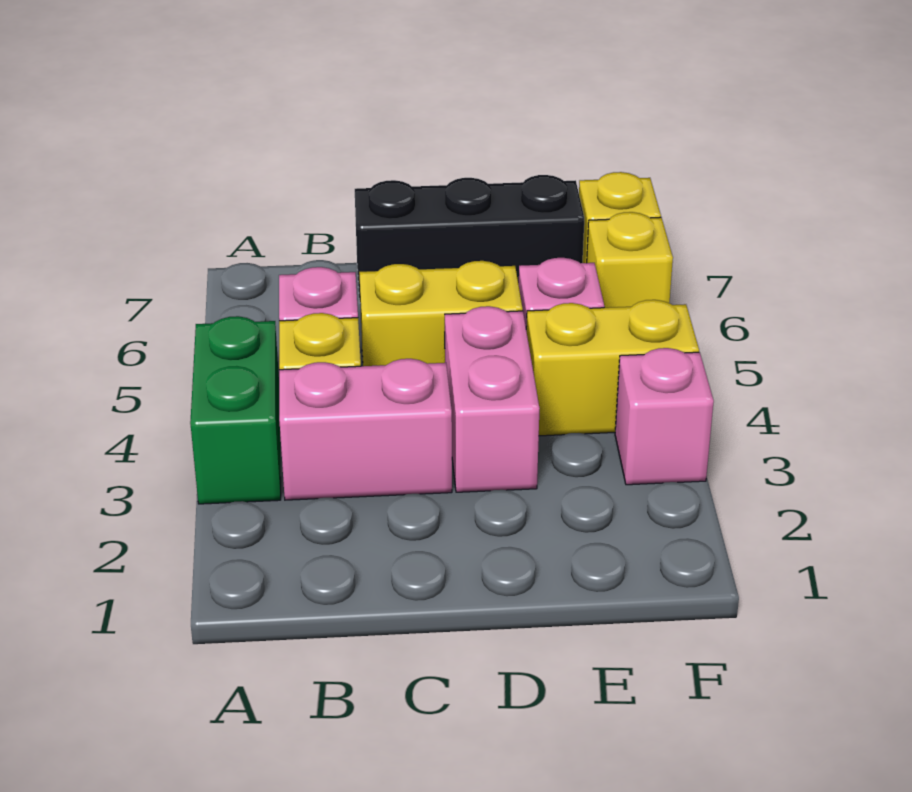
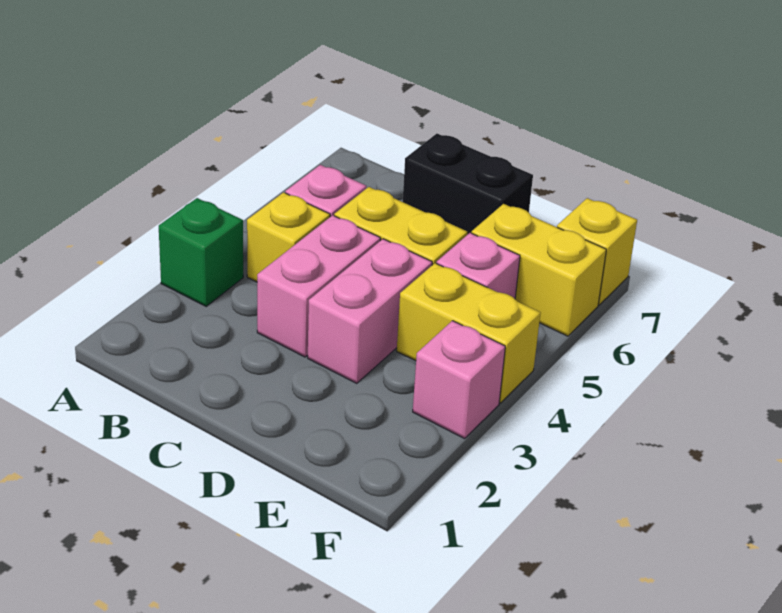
green brick A3:A4 level 1 -> green brick A3 level 1
pink brick B3:C3 level 1 -> pink brick C3:C4 level 1
black brick C7:E7 level 1 -> black brick C7:D7 level 1
yellow brick F6 level 1 -> yellow brick E6:F6 level 1

